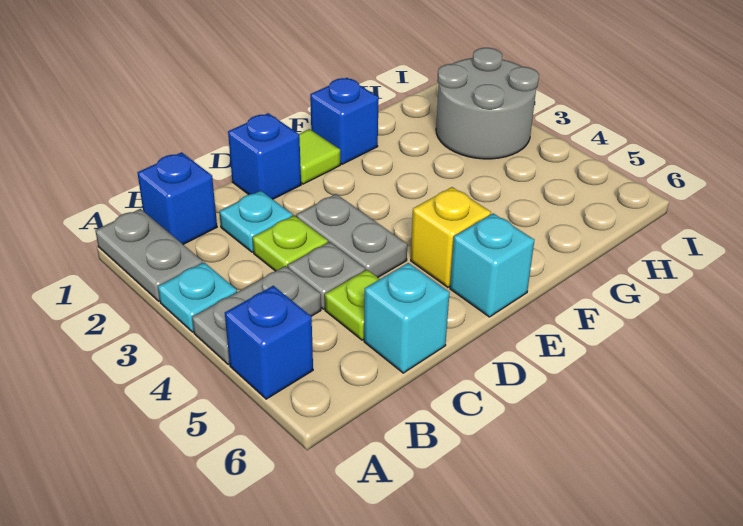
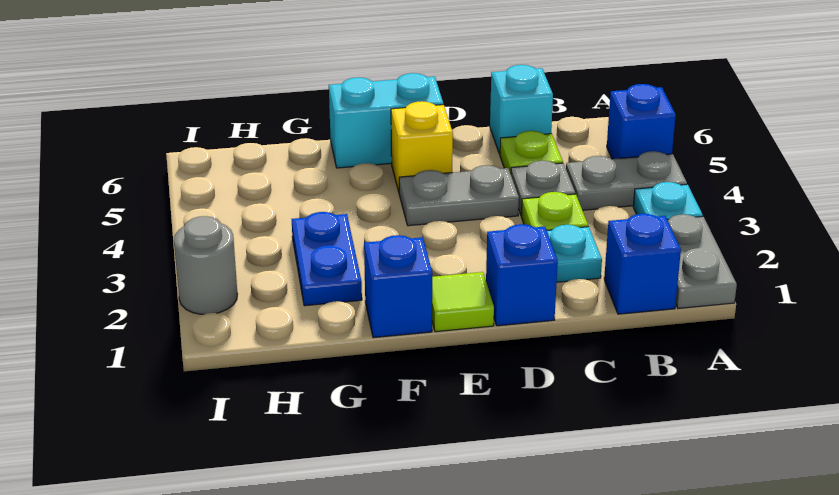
grey plate D3:D4 level 1 -> grey plate D4:E4 level 1
cyan brick E6 level 1 -> cyan brick E6:F6 level 1
none -> blue plate G2:G3 level 1
grey round brick H2:I3 level 1 -> grey round brick I2 level 1

